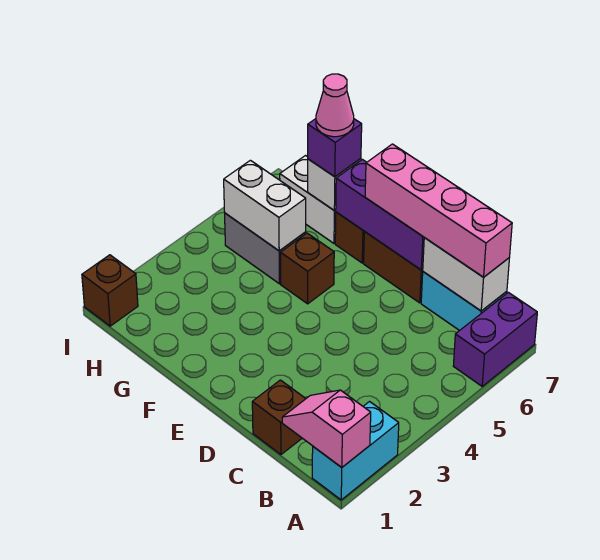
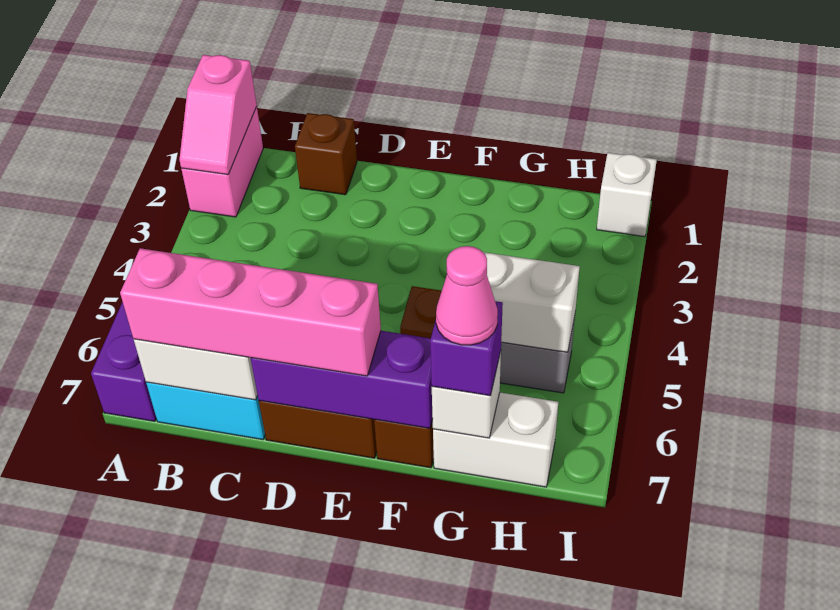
cyan brick A1:A2 level 1 -> pink brick A1:A2 level 1
pink slope A1:B1 level 2 top A -> pink slope A1:A2 level 2 top 1
brown brick I1 level 1 -> white brick I1 level 1

